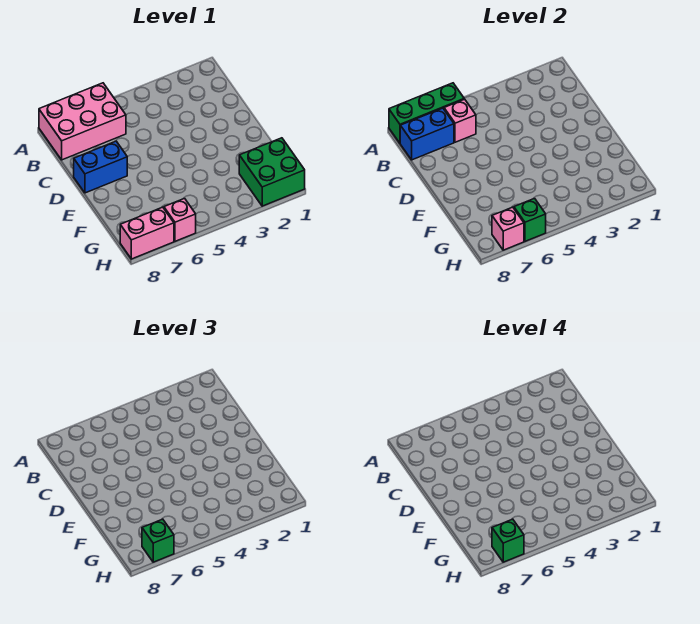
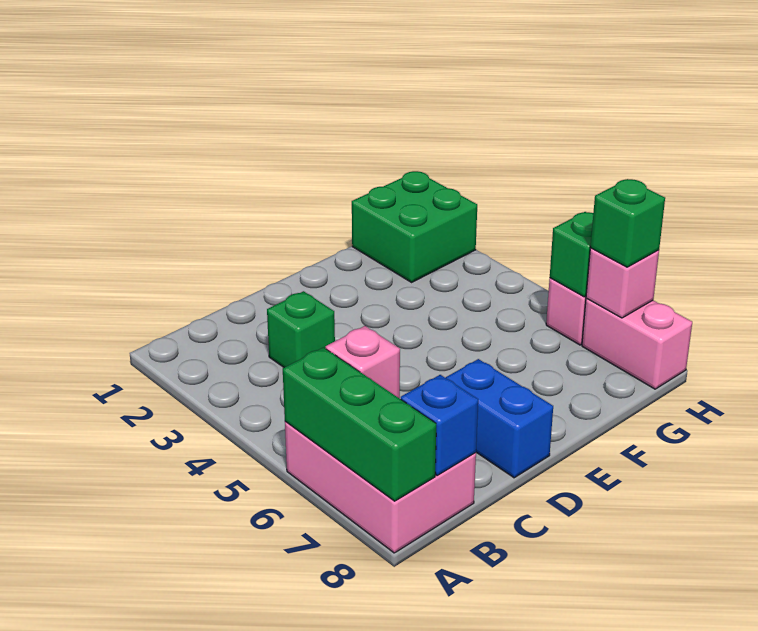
blue brick B7:B8 level 2 -> blue brick B8 level 2
green brick H7 level 4 -> green brick C3 level 1

